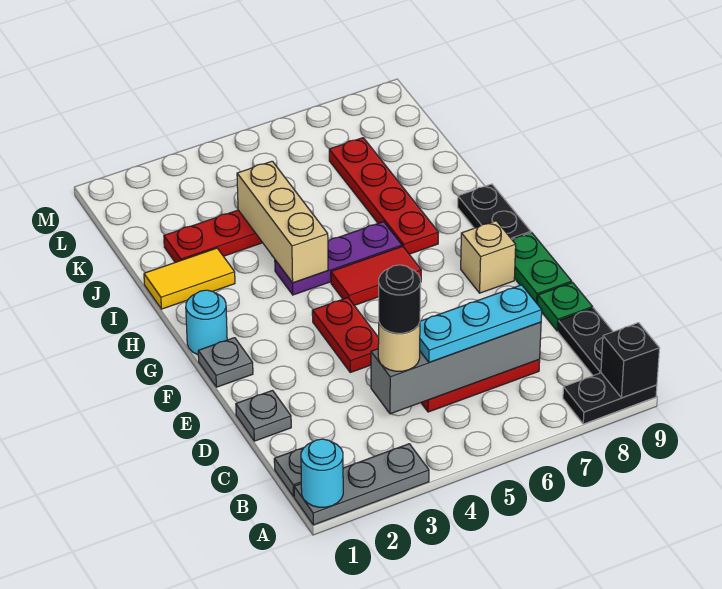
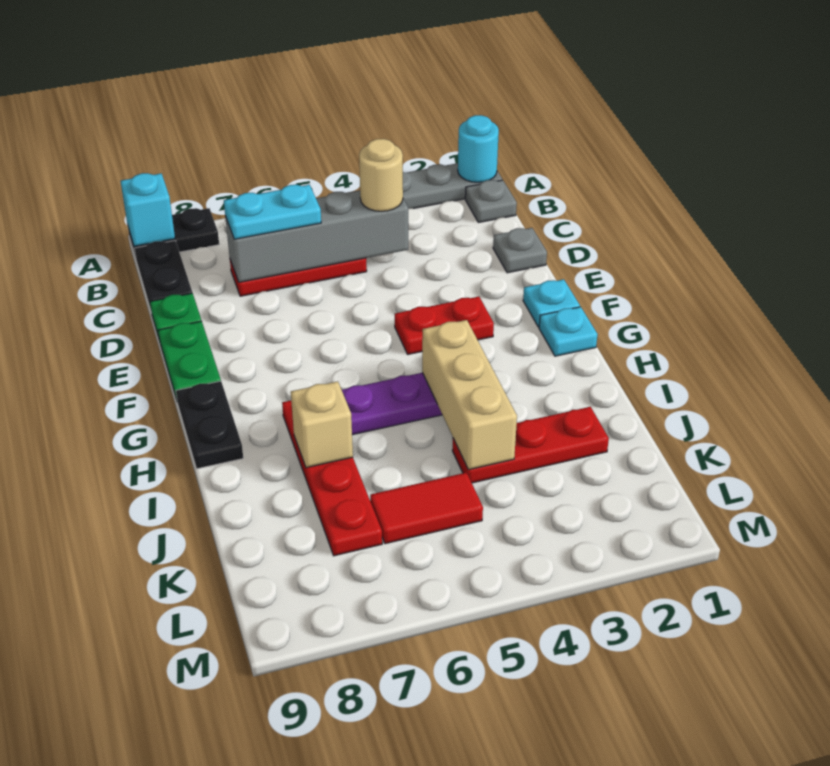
black brick A9 level 2 -> cyan brick A9 level 2
black round brick C4 level 4 -> none
cyan plate C5:C7 level 3 -> cyan plate C6:C7 level 3
red plate E4:F4 level 1 -> red plate F3:F4 level 1
grey plate F1 level 1 -> cyan plate F1 level 1
tan brick F8 level 1 -> tan brick I7 level 2
cyan round brick G1 level 1 -> cyan plate G1 level 1
red tile G5:G6 level 1 -> red tile K5:K6 level 1
yellow tile I1:I2 level 1 -> none

